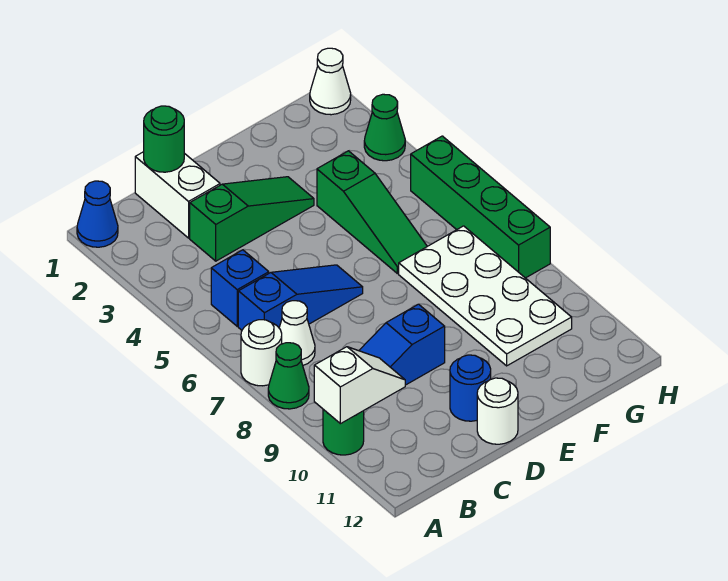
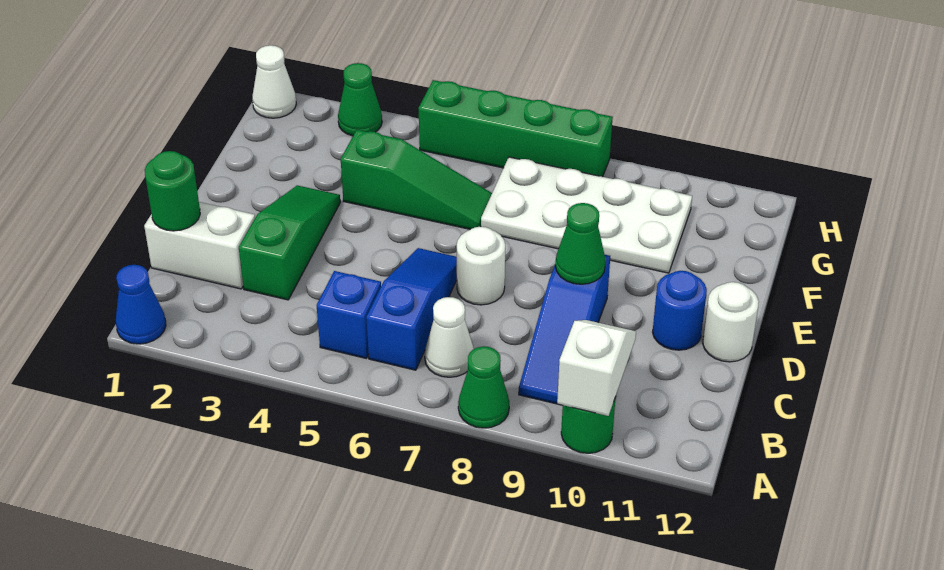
white round brick A7 level 1 -> white round brick D7 level 1
none -> green cone D9 level 2

